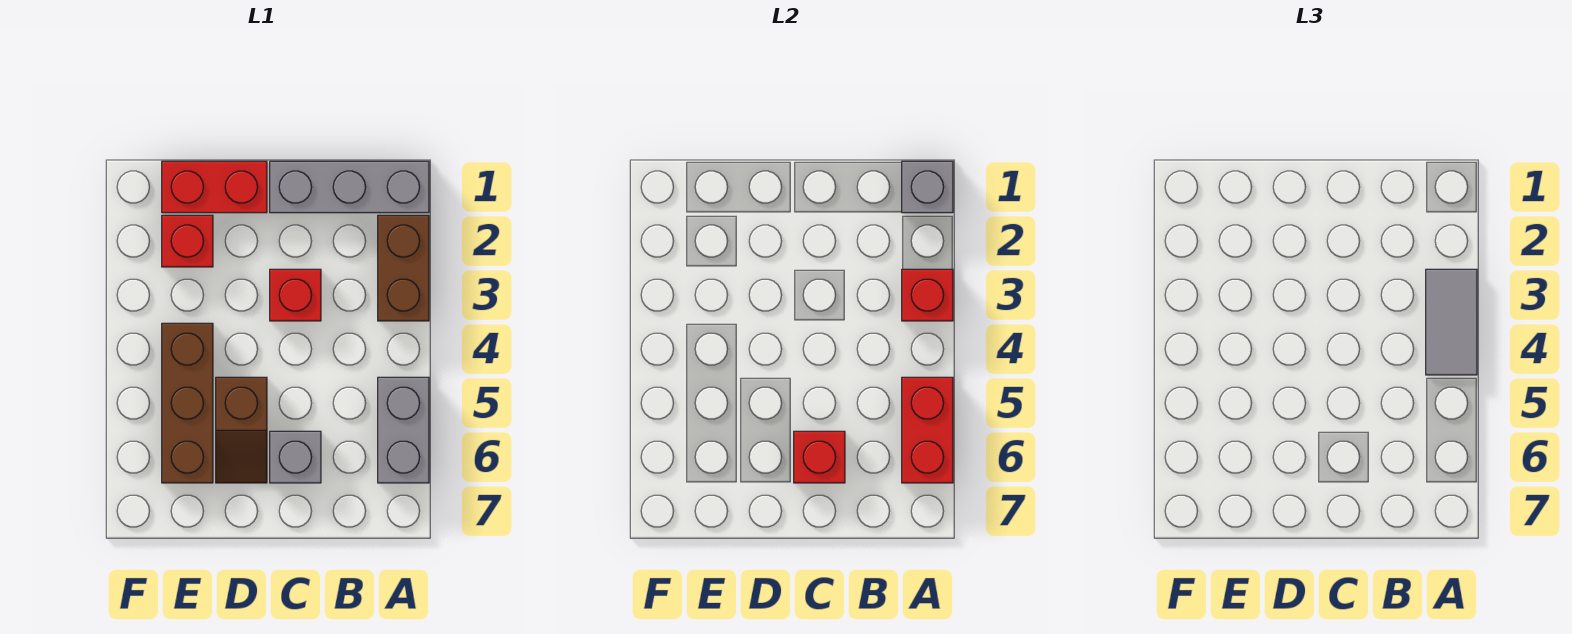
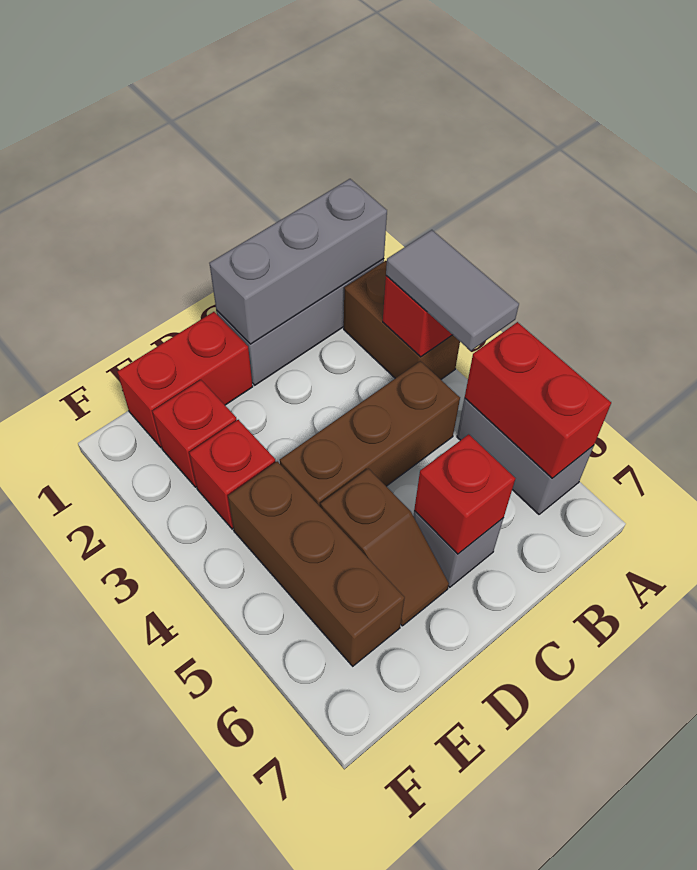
grey brick A1 level 2 -> grey brick A1:C1 level 2
none -> brown brick B4:D4 level 1
red brick C3 level 1 -> red brick E3 level 1

